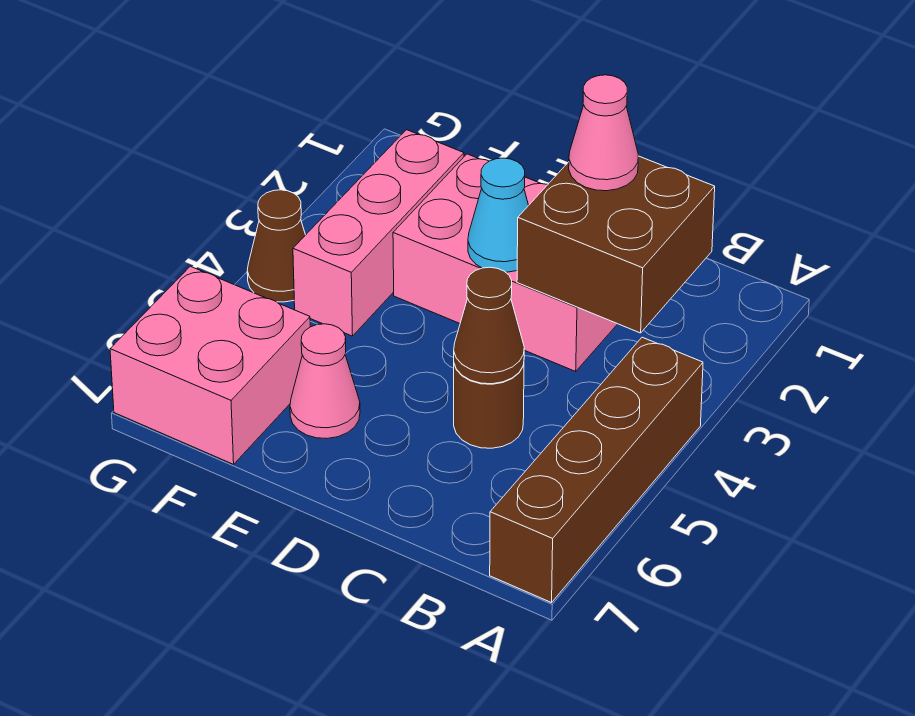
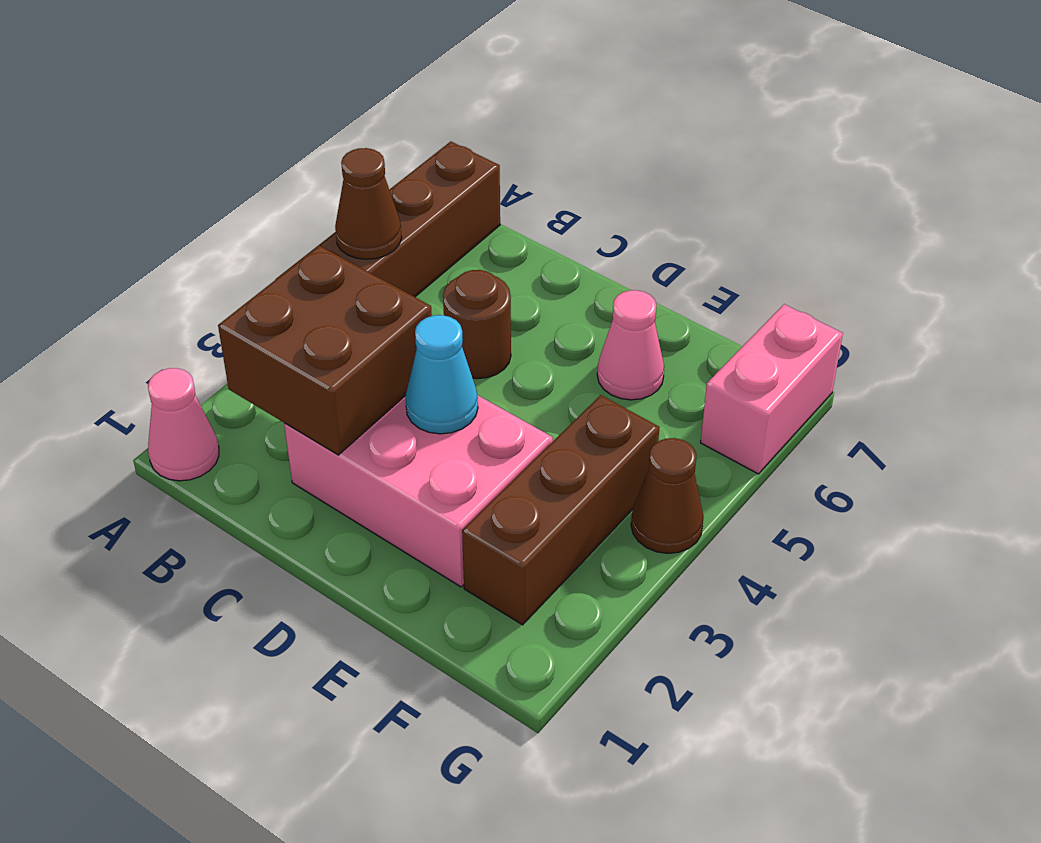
pink cone C2 level 3 -> pink cone A1 level 1
brown cone C5 level 2 -> brown cone A5 level 2
pink brick F2:F4 level 1 -> brown brick F2:F4 level 1
pink brick F6:G7 level 1 -> pink brick G6:G7 level 1

